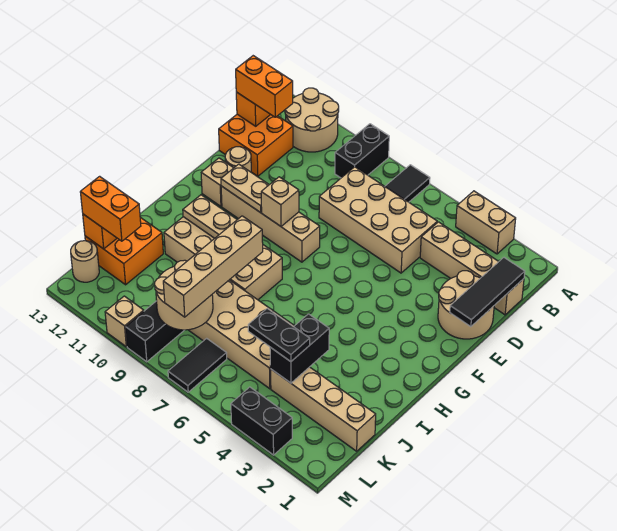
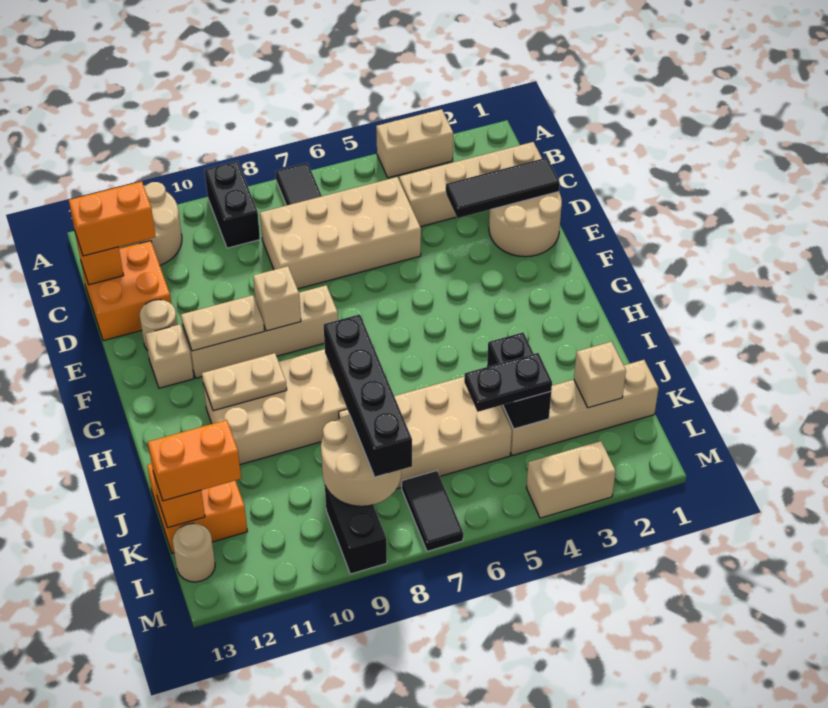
black tile C1:E1 level 2 -> black tile D1:D3 level 2
tan brick I8:L8 level 3 -> black brick I8:L8 level 3
black brick M3:M4 level 1 -> tan brick M3:M4 level 1
tan brick M10 level 1 -> tan brick K2 level 2

